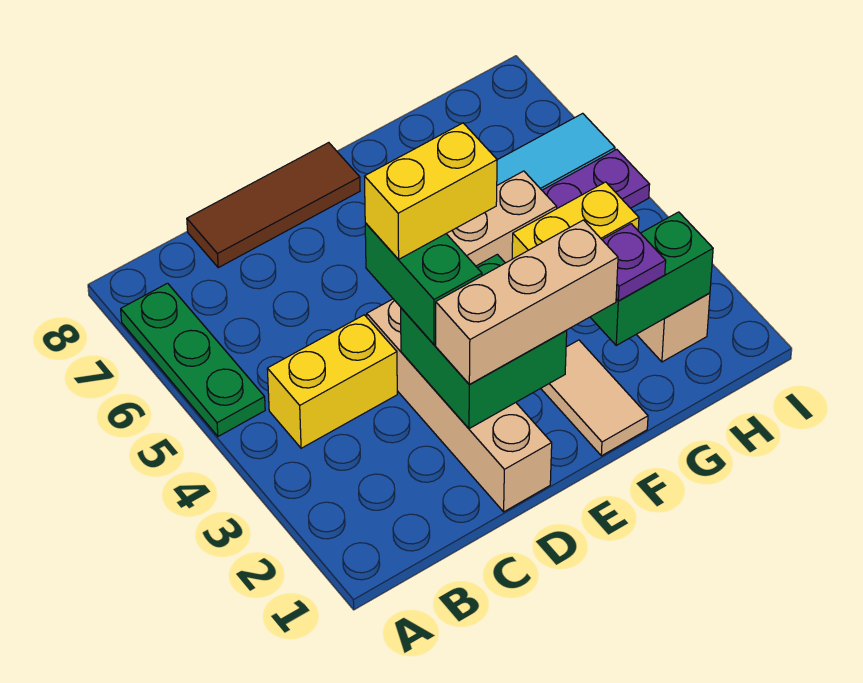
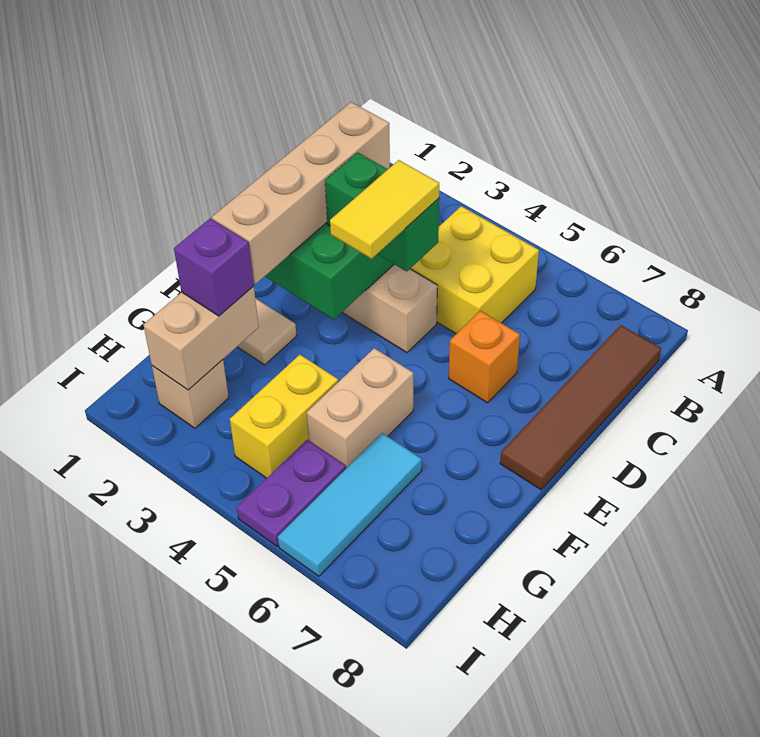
green plate A5:A7 level 1 -> none
yellow brick B4:C4 level 1 -> yellow brick B4:C5 level 1
brown tile C8:E8 level 1 -> brown tile B8:E8 level 1
tan brick D2:F2 level 3 -> tan brick C2:F2 level 3
yellow brick D4:E4 level 4 -> yellow tile D4:E4 level 4
none -> orange brick D6 level 1
green brick G2:H2 level 2 -> tan brick G2:H2 level 2
purple plate G2 level 3 -> purple brick G2 level 3

